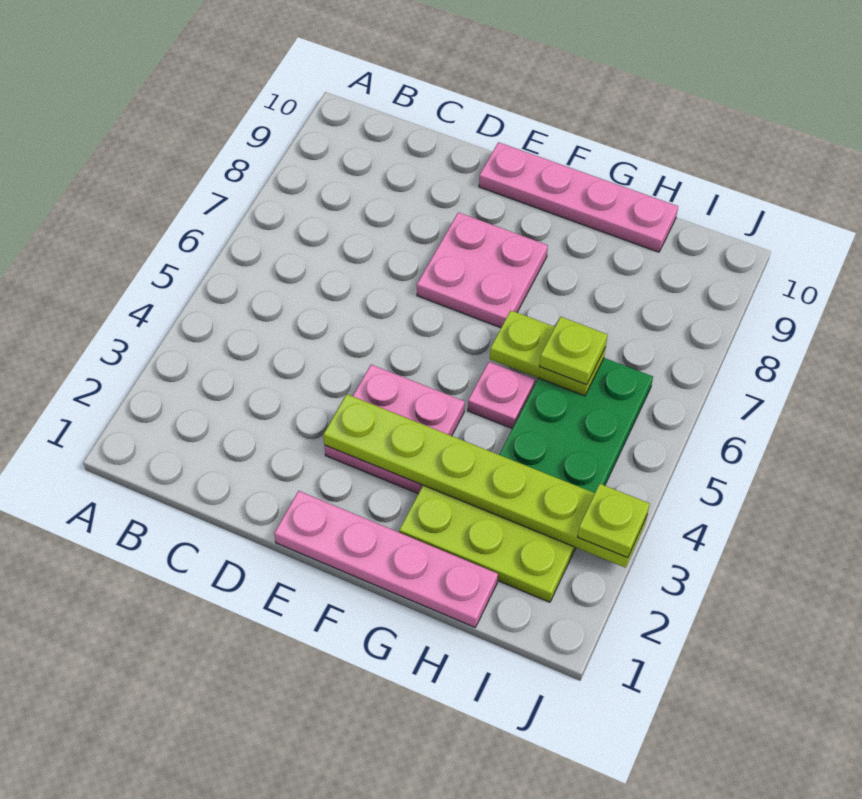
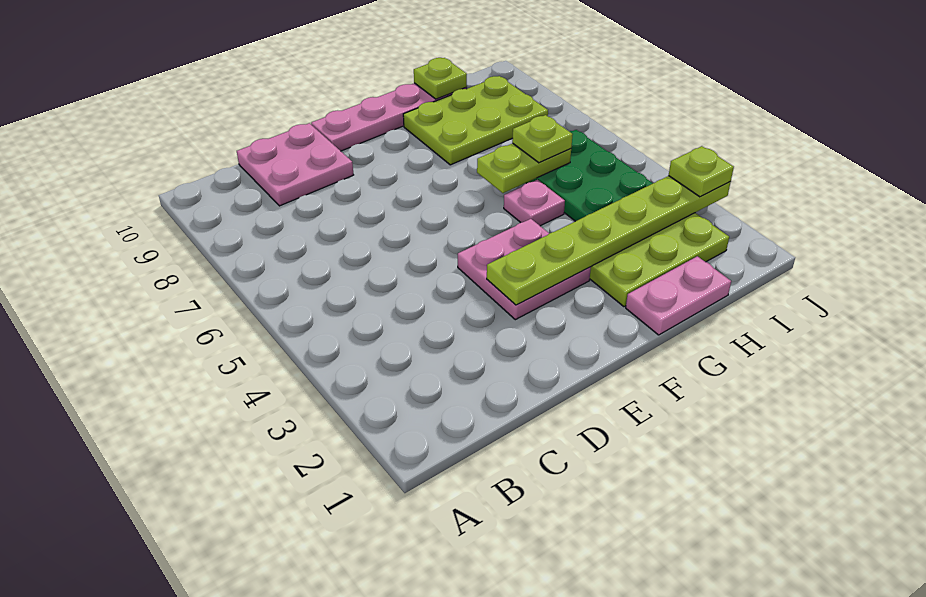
pink plate E1:H1 level 1 -> pink plate G1:H1 level 1
pink plate E7:F8 level 1 -> pink plate C9:D10 level 1
none -> lime plate G8:I9 level 1
none -> lime plate H10 level 2

